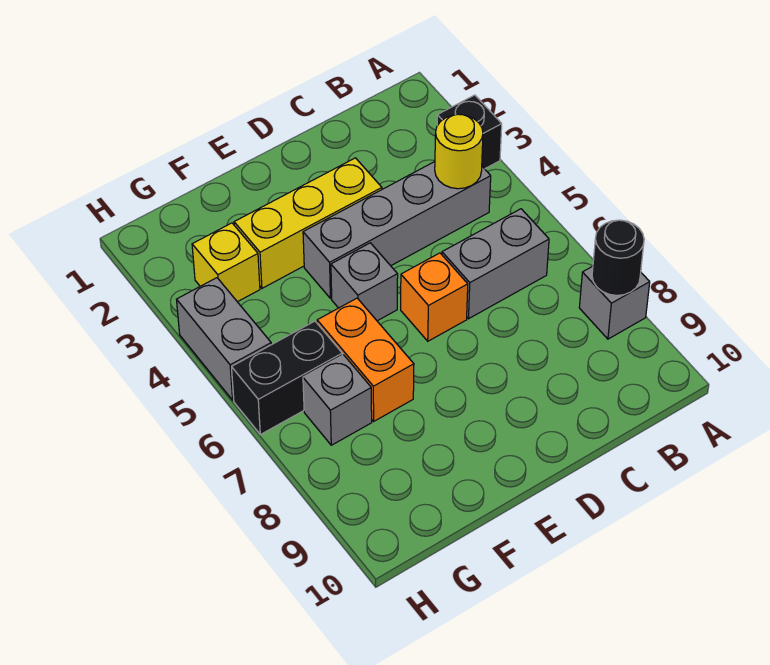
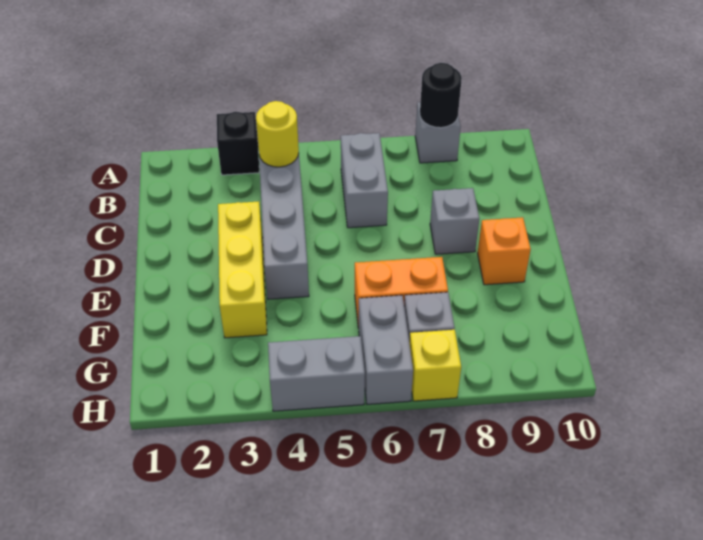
orange brick D6 level 1 -> orange brick E9 level 1
grey brick E5 level 1 -> grey brick D8 level 1
yellow brick G3 level 1 -> yellow brick H7 level 1
black brick G6:H6 level 1 -> grey brick G6:H6 level 1

